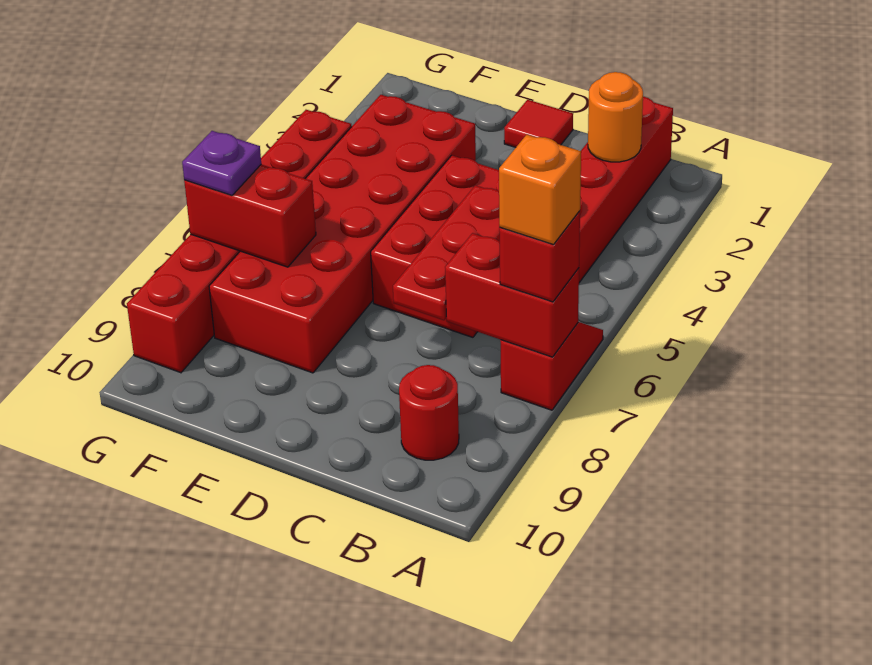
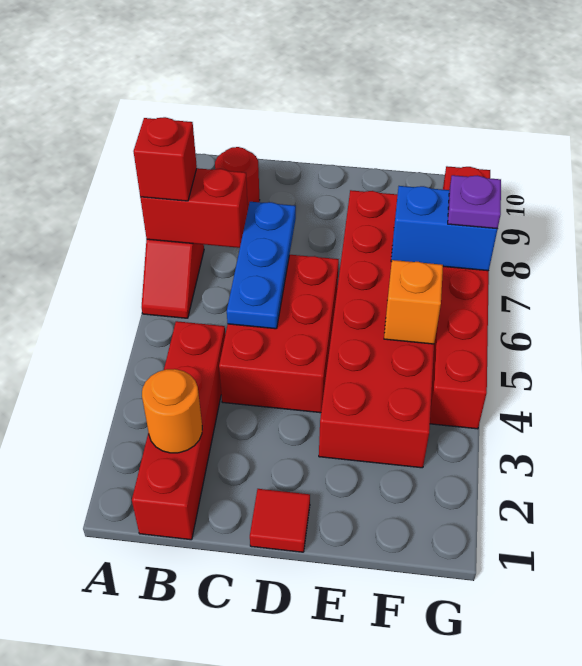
orange brick A7 level 4 -> orange brick F5 level 2
red plate C5:C7 level 2 -> blue plate C5:C7 level 2
red brick F7:G7 level 2 -> blue brick F7:G7 level 2

